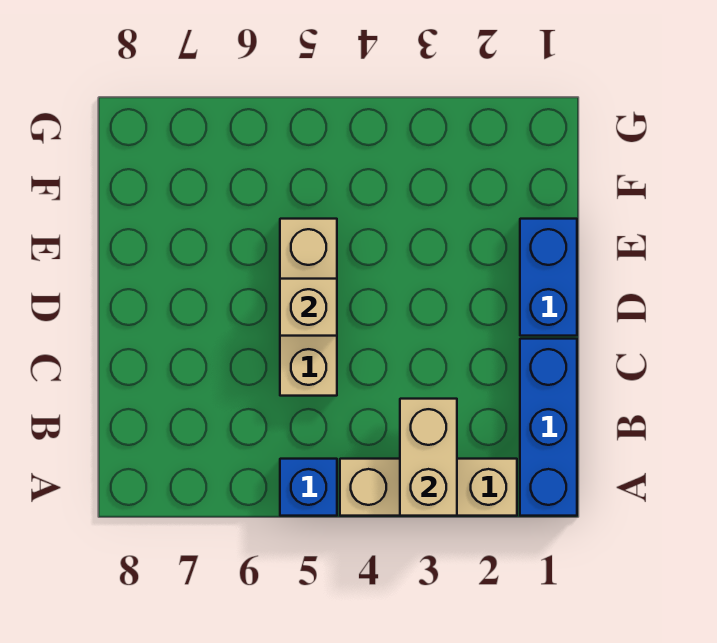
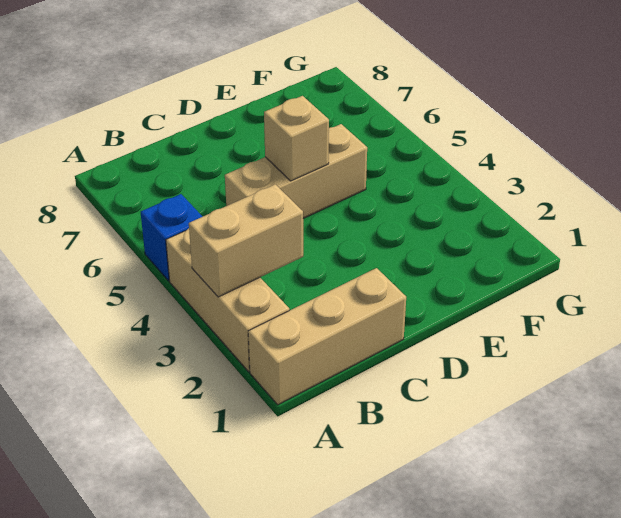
blue brick A1:C1 level 1 -> tan brick A1:C1 level 1
blue brick D1:E1 level 1 -> none

